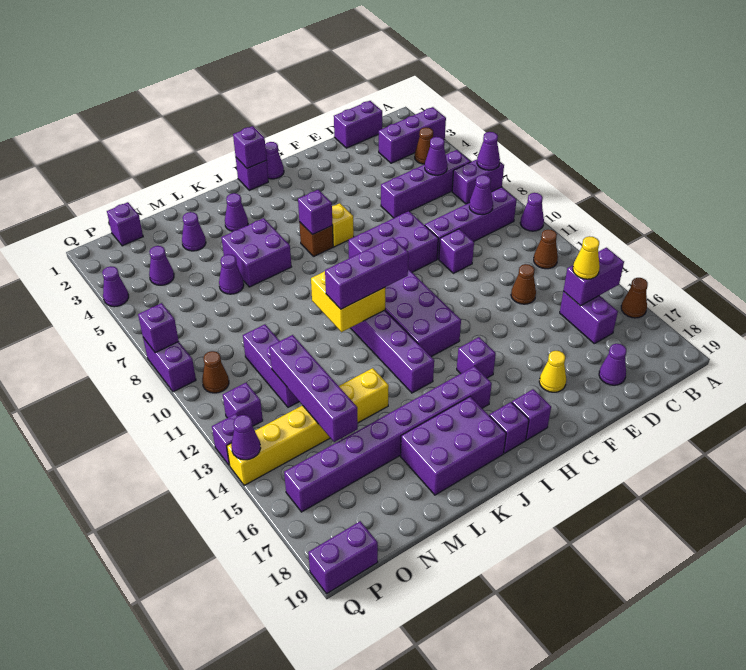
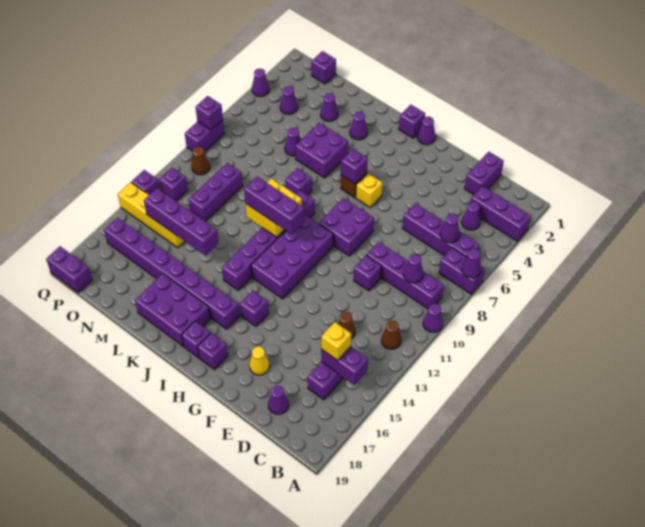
brown cone A16 level 1 -> none
brown cone B4 level 1 -> none
purple brick C1:D1 level 1 -> purple brick D1:D2 level 1
yellow cone C15 level 3 -> yellow brick C15 level 3
purple brick F8:H9 level 1 -> purple brick G8:H9 level 1
purple brick I1 level 2 -> purple brick K8 level 1
yellow brick L14:Q14 level 1 -> yellow brick N14:Q14 level 1
purple brick N12:N15 level 2 -> purple brick L14:O14 level 2
purple cone Q14 level 2 -> purple cone C4 level 1

